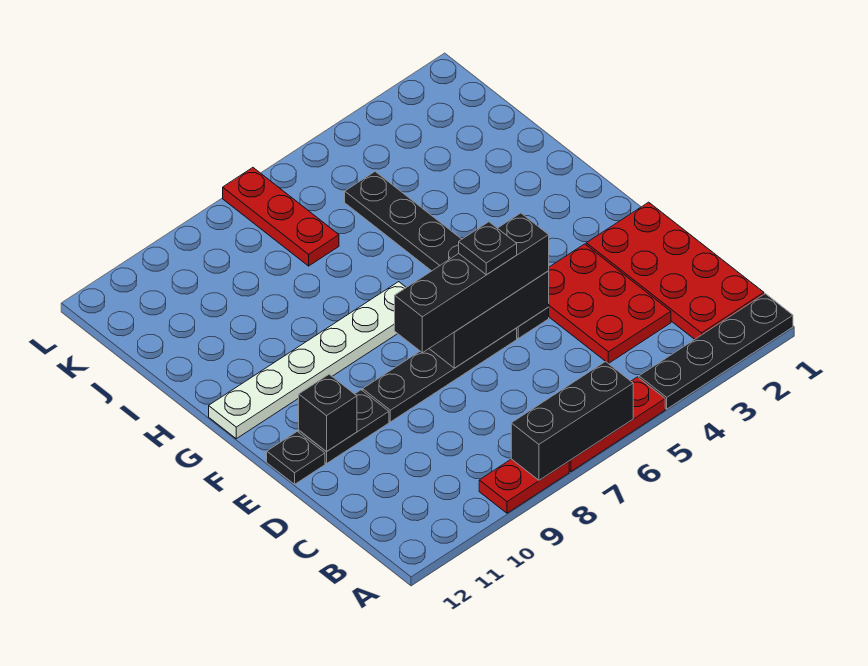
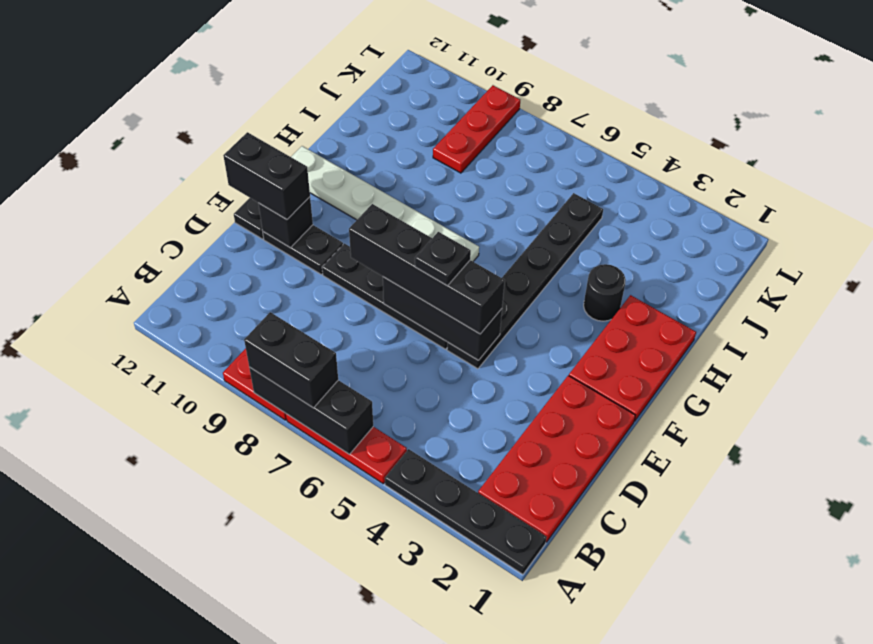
none -> black brick A7:A8 level 3
red plate C3:E4 level 1 -> red plate F1:H2 level 1
none -> black brick E11:E12 level 3
none -> black round brick H3 level 1
red plate J7:L7 level 1 -> red plate J9:L9 level 1

